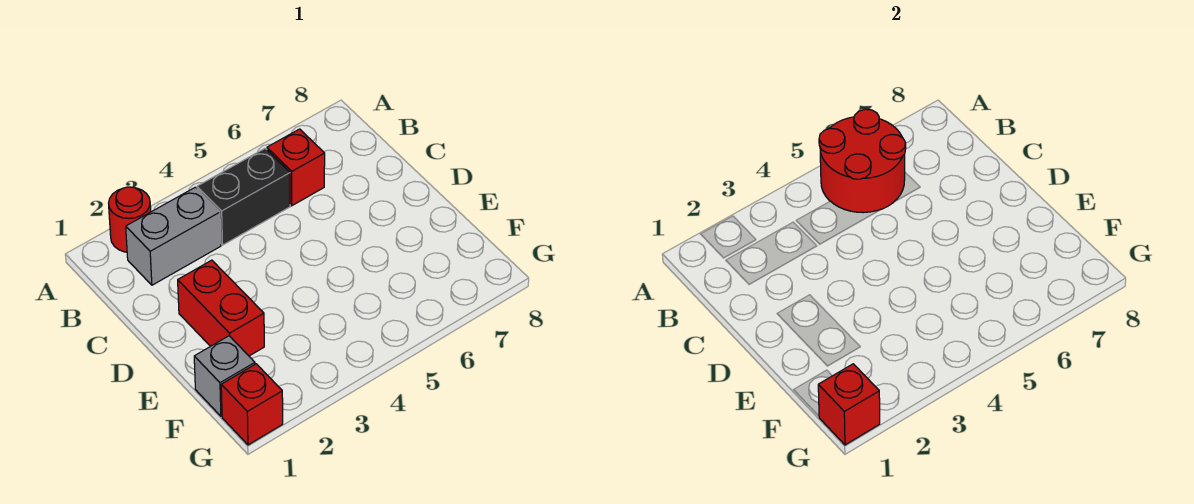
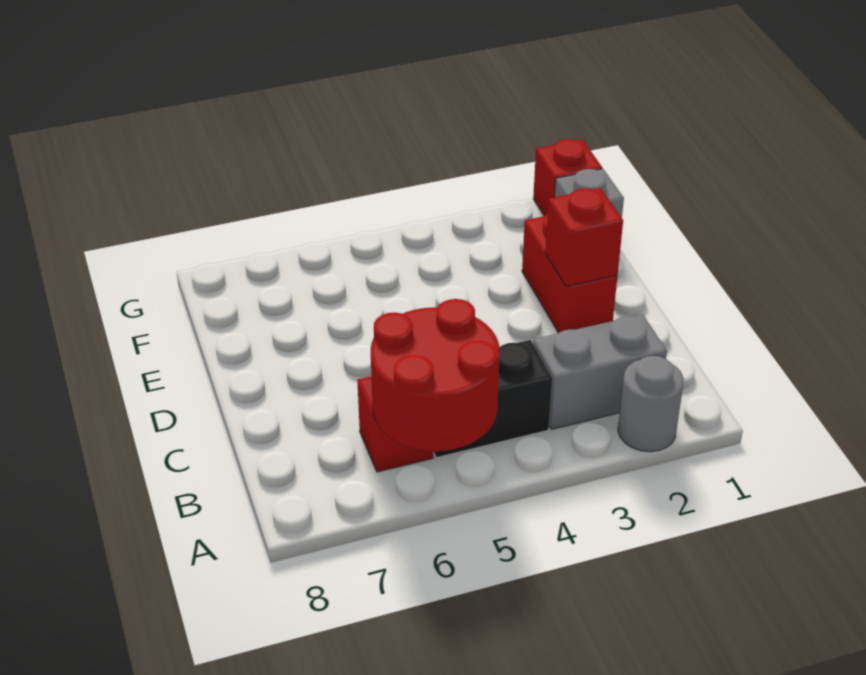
red round brick A2 level 1 -> grey round brick A2 level 1
red brick G1 level 2 -> red brick D2 level 2

